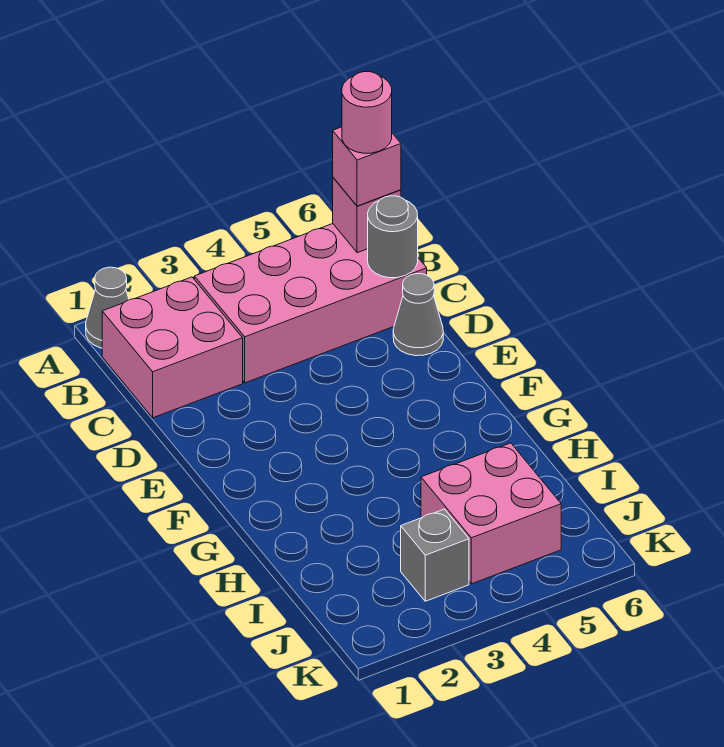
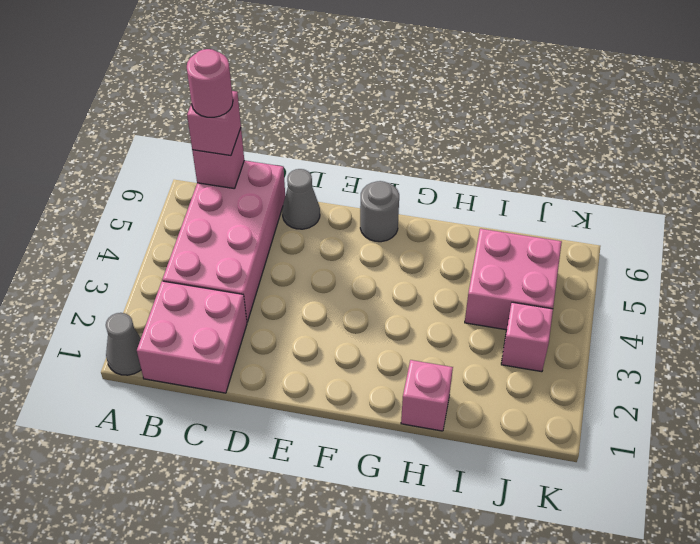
grey round brick C6 level 2 -> grey round brick F6 level 1
none -> pink brick H1 level 1
grey brick J3 level 1 -> pink brick J3 level 1

